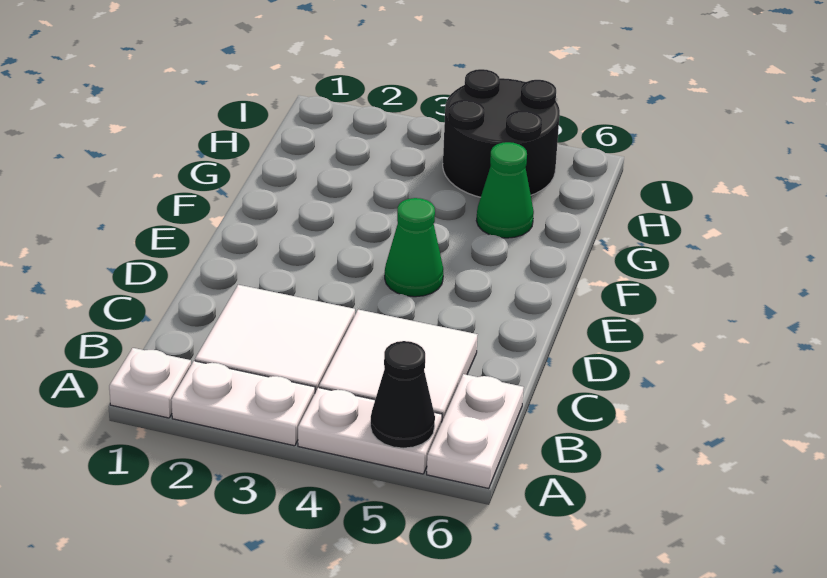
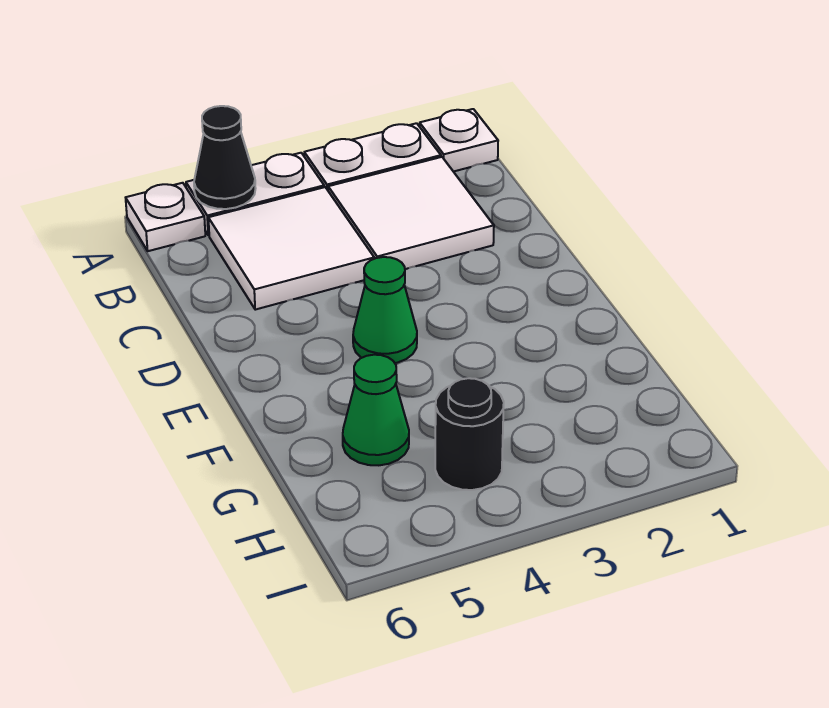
white plate A6:B6 level 1 -> white plate A6 level 1
black round brick H4:I5 level 1 -> black round brick H4 level 1

